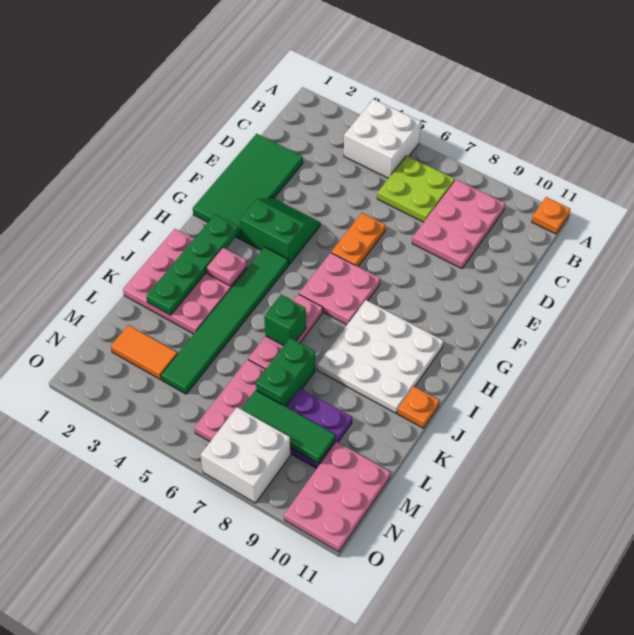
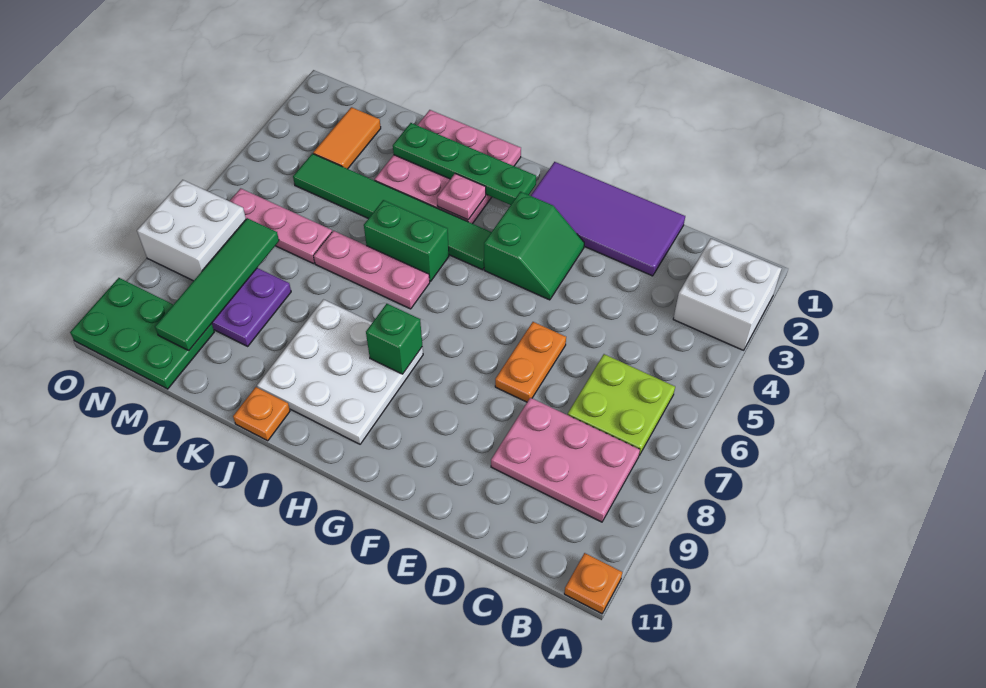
white brick A4:B5 level 1 -> white brick A2:B3 level 1
green tile D1:G2 level 1 -> purple tile D1:G2 level 1
orange plate E6:F6 level 1 -> orange plate E6:E7 level 1
pink plate G6:H7 level 1 -> none
green brick J6 level 2 -> green brick H8 level 2
green brick K7:L7 level 1 -> green brick I5:J5 level 1
green tile M7:M9 level 2 -> green tile M7:M10 level 2
pink plate M10:O11 level 1 -> green plate M10:O11 level 1

